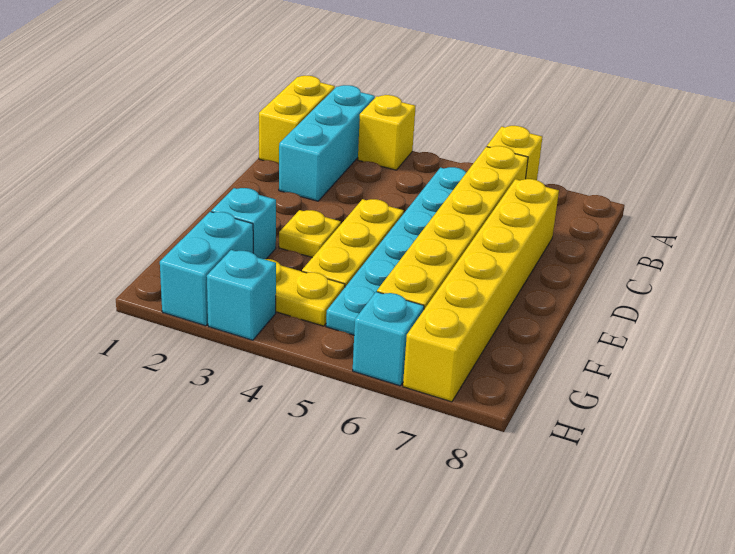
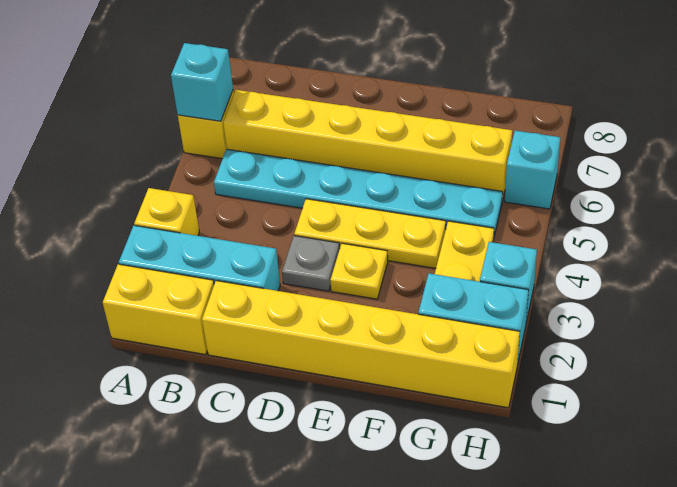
yellow brick C7:H7 level 1 -> yellow brick C1:H1 level 1
none -> grey plate D3 level 1
cyan brick F2 level 1 -> cyan brick A6 level 2

